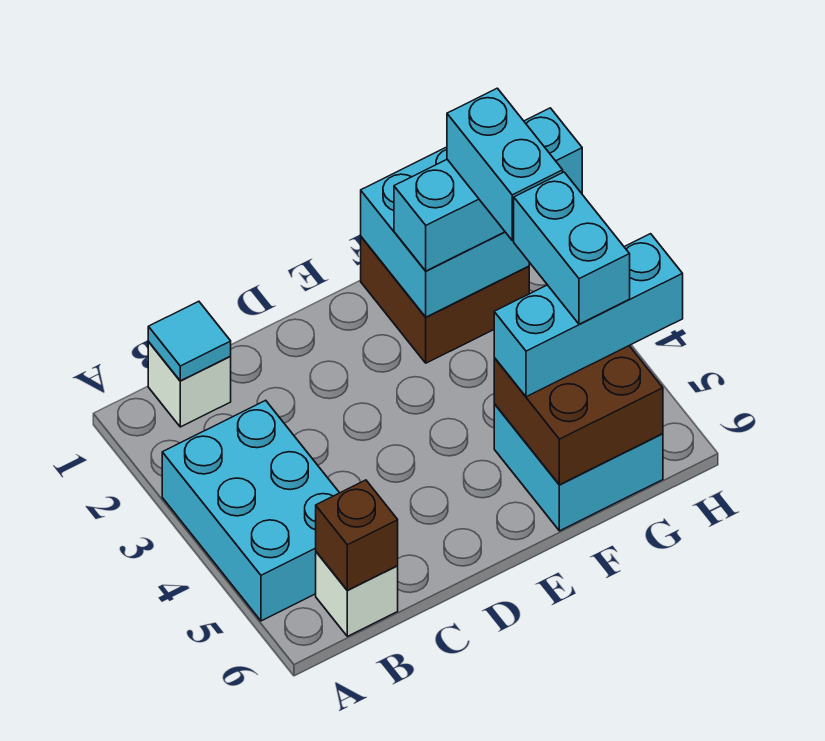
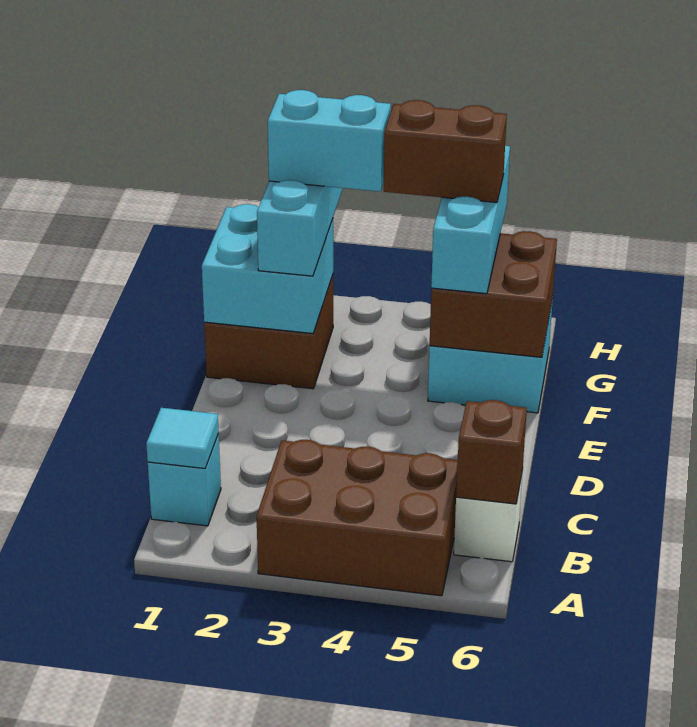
cyan brick A3:B5 level 1 -> brown brick A3:B5 level 1
white brick B1 level 1 -> cyan brick B1 level 1
cyan brick G4:G5 level 4 -> brown brick G4:G5 level 4

